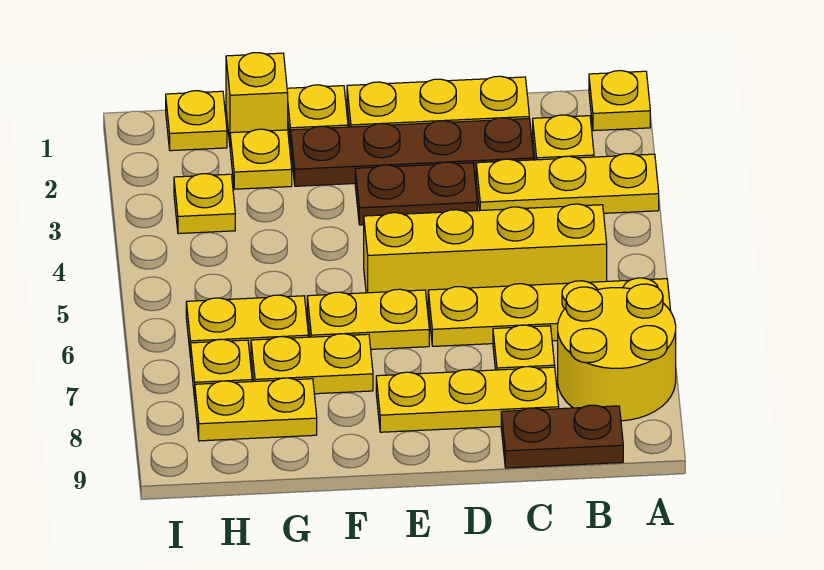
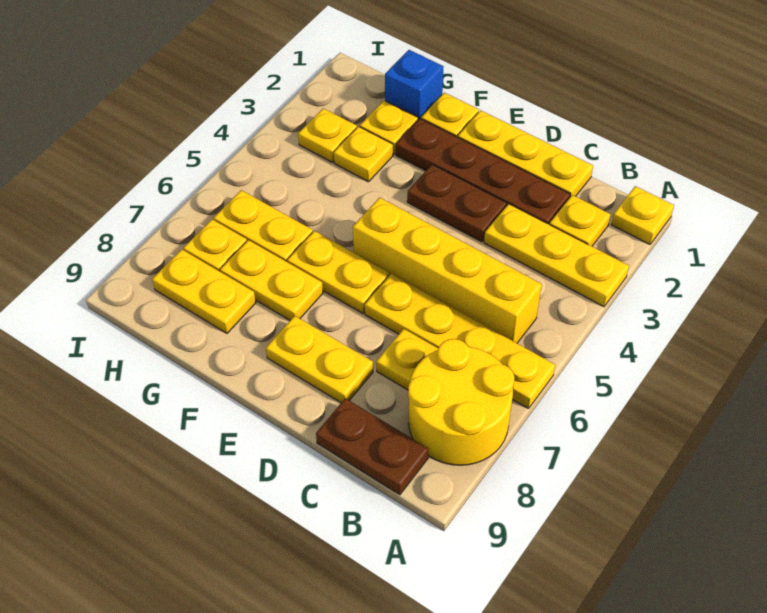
yellow plate C8:E8 level 1 -> yellow plate D8:E8 level 1
yellow brick G1 level 1 -> blue brick G1 level 1
yellow plate H1 level 1 -> yellow plate G3 level 1

